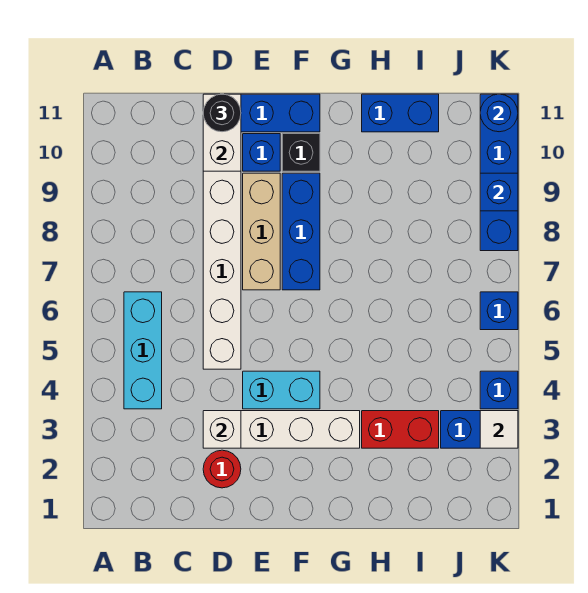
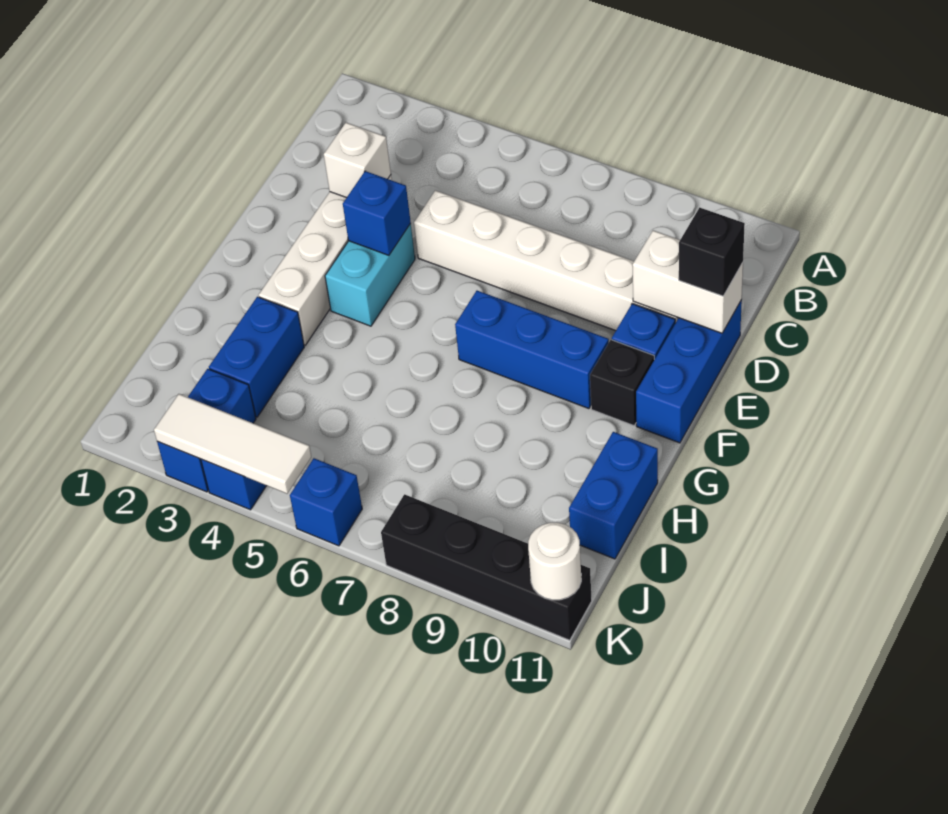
cyan brick B4:B6 level 1 -> none
red round brick D2 level 1 -> none
black round brick D11 level 3 -> black brick D11 level 3
tan brick E7:E9 level 1 -> none
red brick H3:I3 level 1 -> blue brick H3:I3 level 1
white tile K3 level 2 -> white tile K3:K5 level 2
blue brick K8:K11 level 1 -> black brick K8:K11 level 1
blue brick K9 level 2 -> blue brick E4 level 2
blue round brick K11 level 2 -> white round brick K11 level 2

